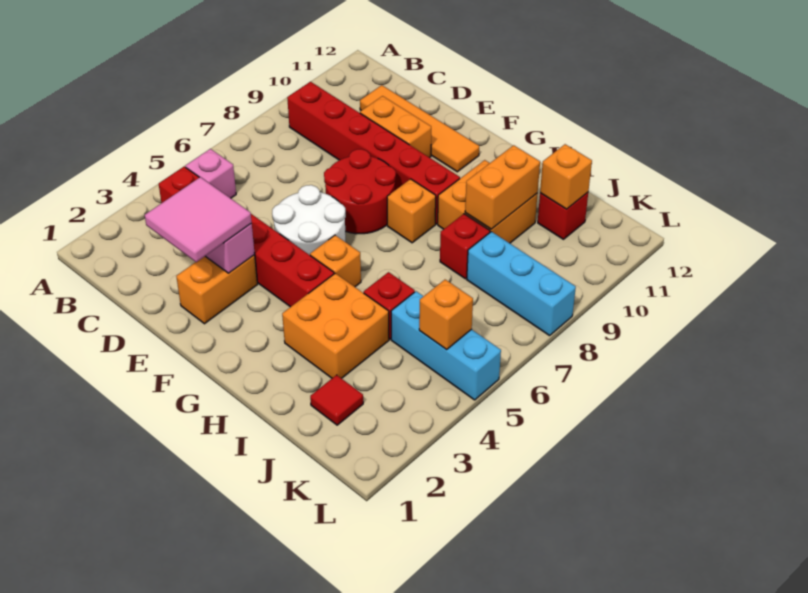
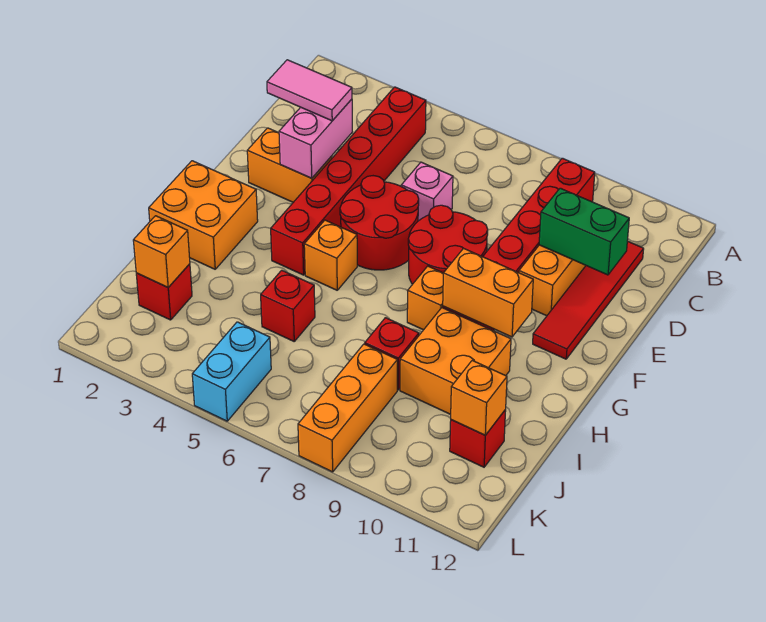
pink brick B5 level 1 -> pink brick D6 level 1
orange tile C11:F11 level 1 -> red tile C11:F11 level 1
pink tile D2:E3 level 3 -> pink tile D2:D3 level 3
none -> green brick D10:D11 level 2
white round brick E5:F6 level 1 -> red round brick E5:F6 level 1
orange brick H3:I4 level 1 -> orange brick G1:H2 level 1
orange brick I9:I10 level 2 -> orange brick G9:G10 level 2
red tile J2 level 1 -> red brick J2 level 1
cyan brick J5:L5 level 1 -> cyan brick K5:L5 level 1
cyan brick J8:L8 level 1 -> orange brick J8:L8 level 1
orange brick K5 level 2 -> orange brick J2 level 2

